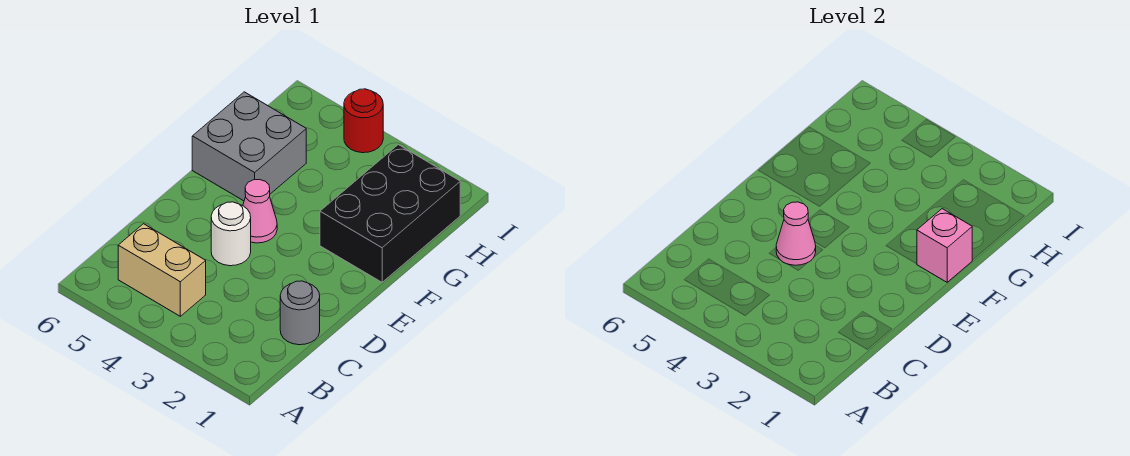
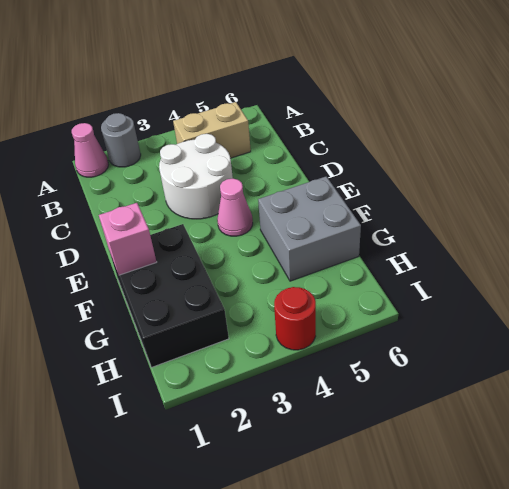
grey round brick C1 level 1 -> grey round brick A2 level 1
white round brick D4 level 1 -> white round brick C3:D4 level 1
pink cone D4 level 2 -> pink cone A1 level 1

